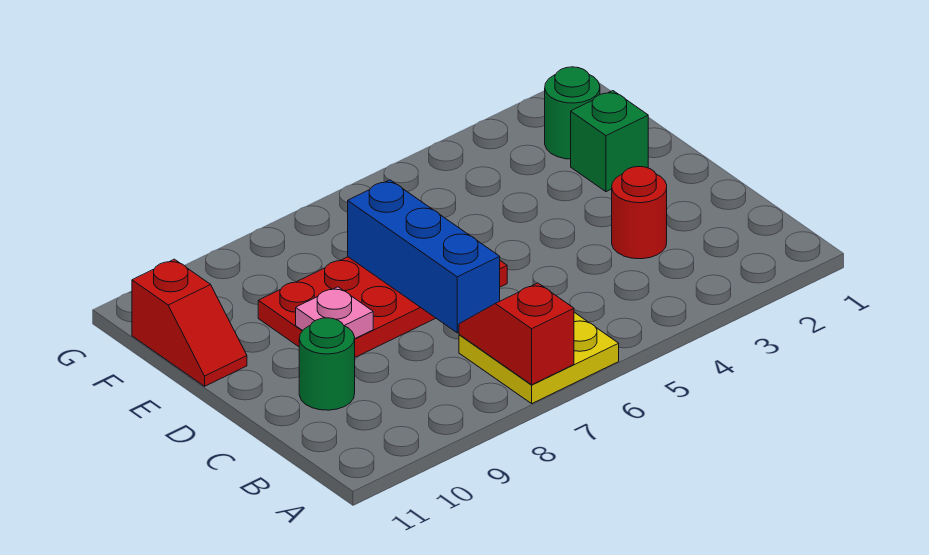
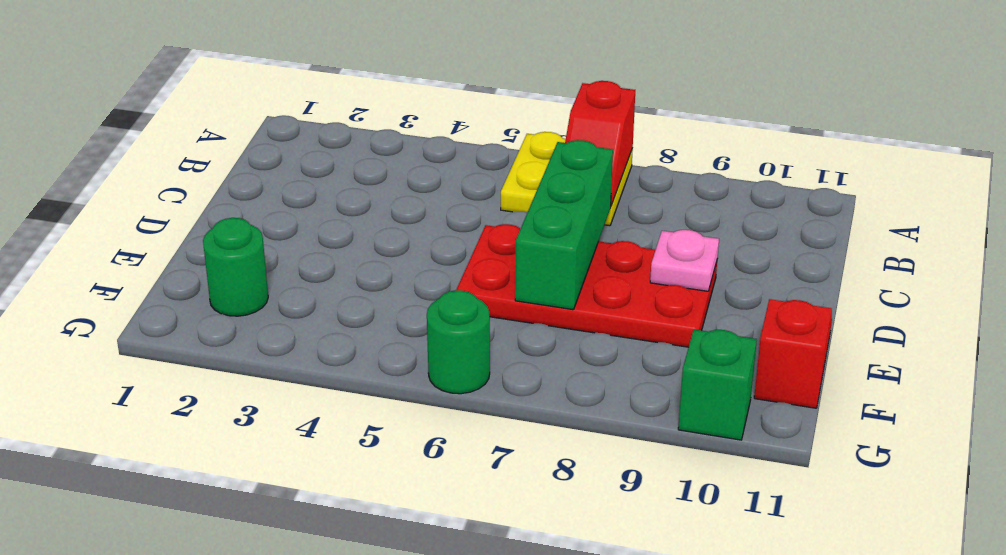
red round brick C3 level 1 -> none
blue brick C7:E7 level 2 -> green brick C7:E7 level 2
green round brick C10 level 1 -> green round brick G6 level 1
green brick E2 level 1 -> green brick G10 level 1

